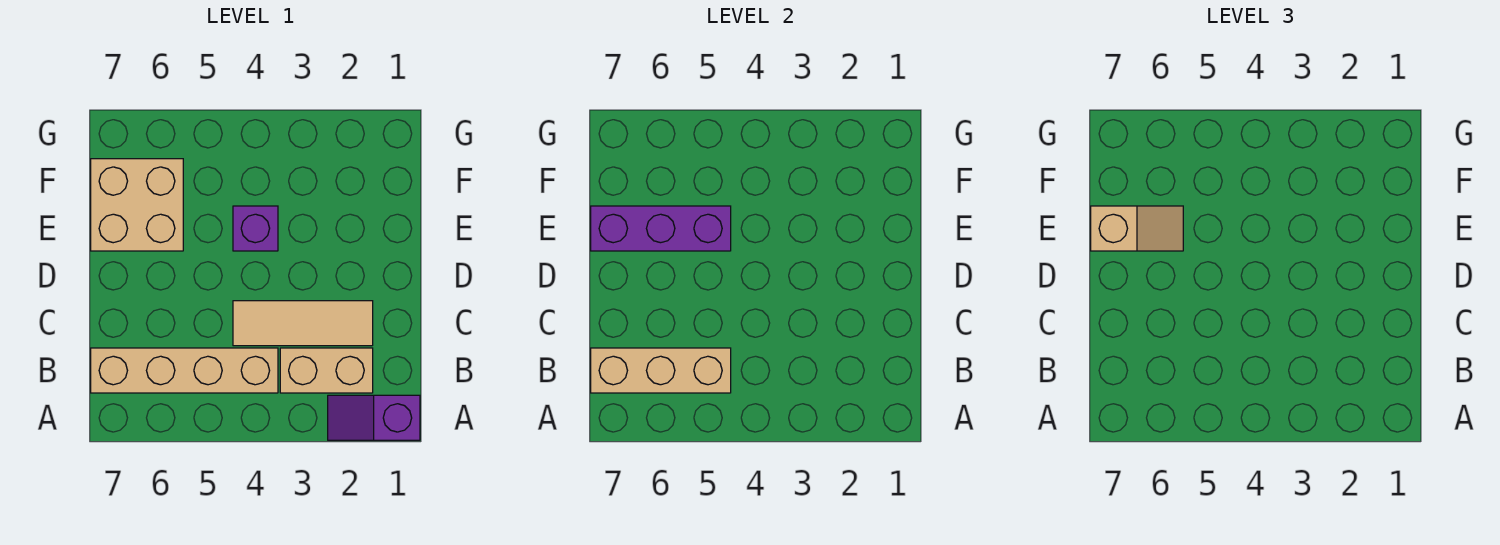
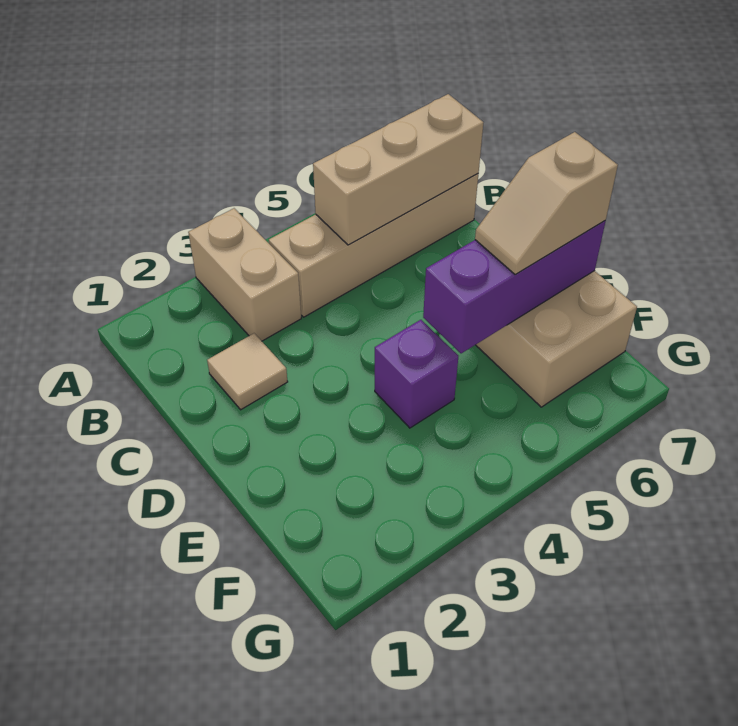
purple slope A1:A2 level 1 top 1 -> none
tan brick B2:B3 level 1 -> tan brick A3:B3 level 1
tan tile C2:C4 level 1 -> tan tile C2 level 1

